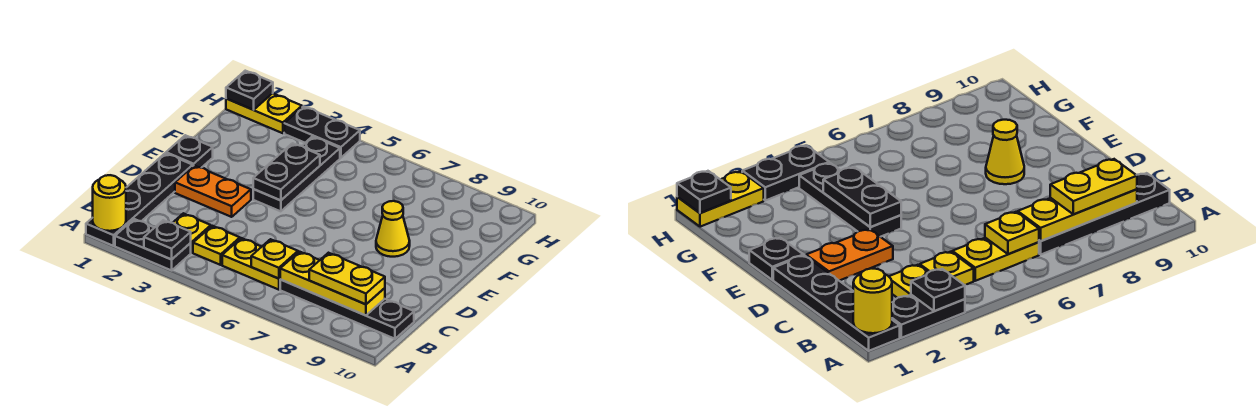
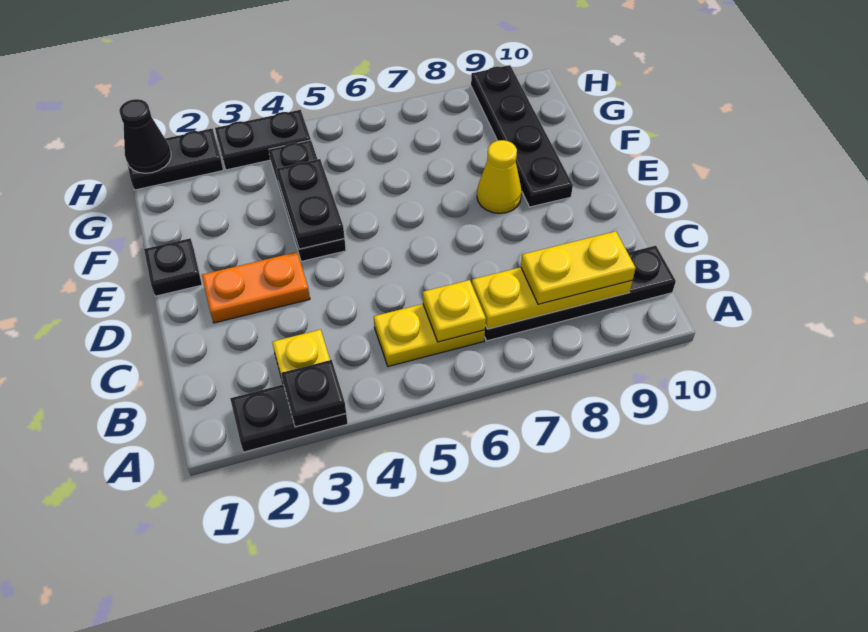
black plate A1:D1 level 1 -> black plate E9:H9 level 1
yellow round brick A1 level 2 -> none
yellow plate B4 level 1 -> none
yellow plate H1:H2 level 1 -> black plate H1:H2 level 1
black plate H1 level 2 -> black cone H1 level 2

